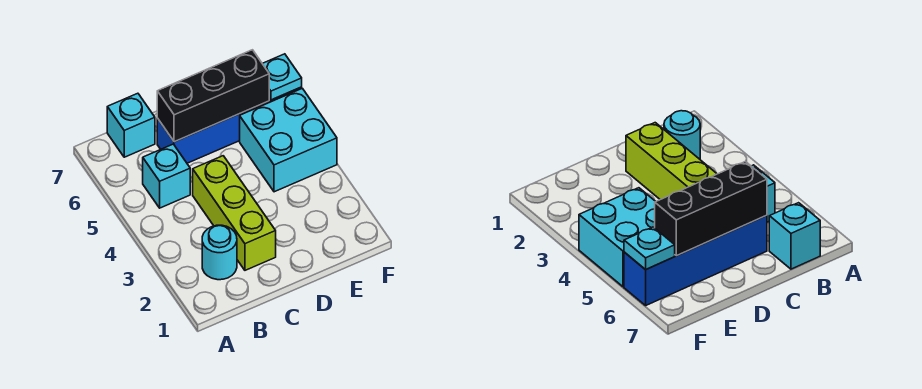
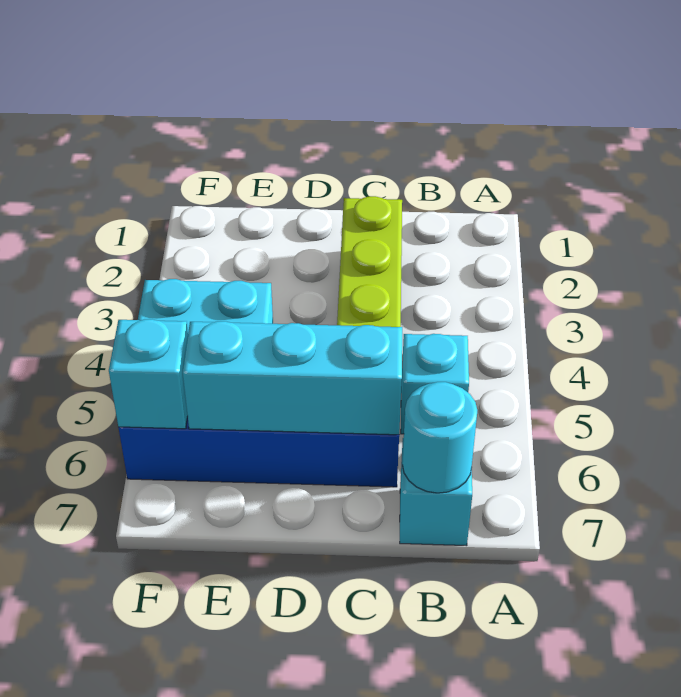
cyan round brick B2 level 1 -> cyan round brick B7 level 2
black brick C6:E6 level 2 -> cyan brick C6:E6 level 2
cyan plate F6 level 2 -> cyan brick F6 level 2

